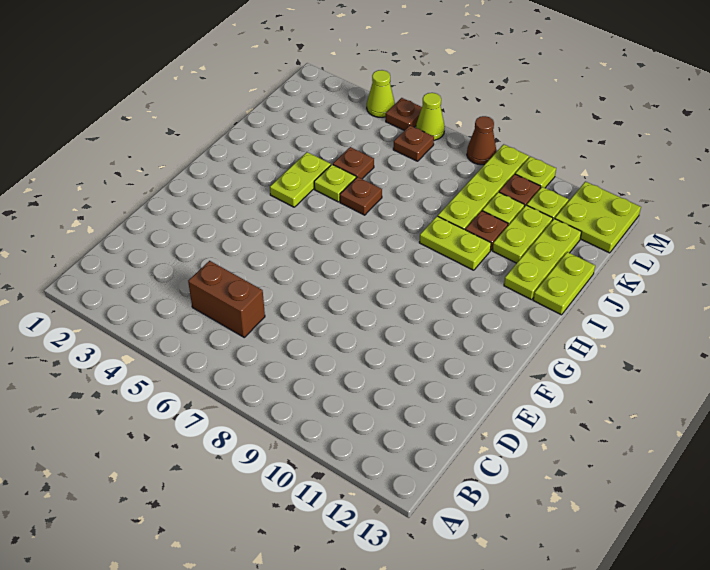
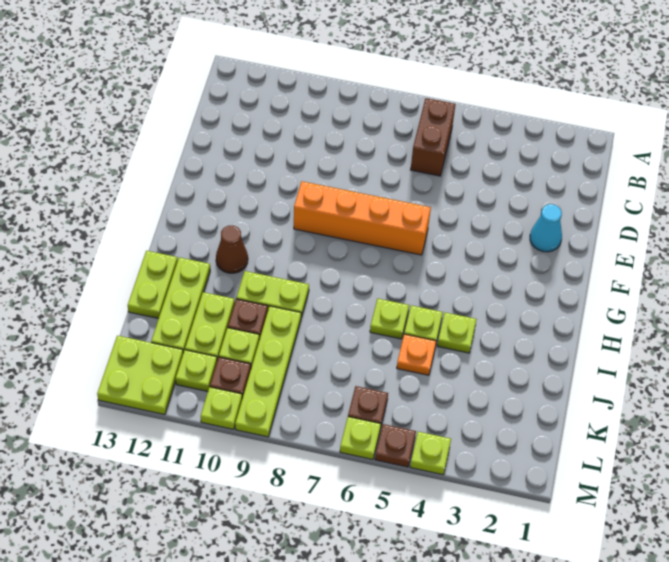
brown brick C5:C6 level 1 -> brown brick B6:C6 level 1
none -> cyan cone E2 level 1
none -> orange brick F6:F9 level 1
lime plate H4:I4 level 1 -> lime plate I4 level 1
brown plate I6 level 1 -> lime plate I6 level 1
brown plate J5 level 1 -> orange plate J5 level 1
lime cone M4 level 1 -> lime plate M4 level 1
lime cone M6 level 1 -> lime plate M6 level 1
brown cone M8 level 1 -> brown cone H11 level 1

